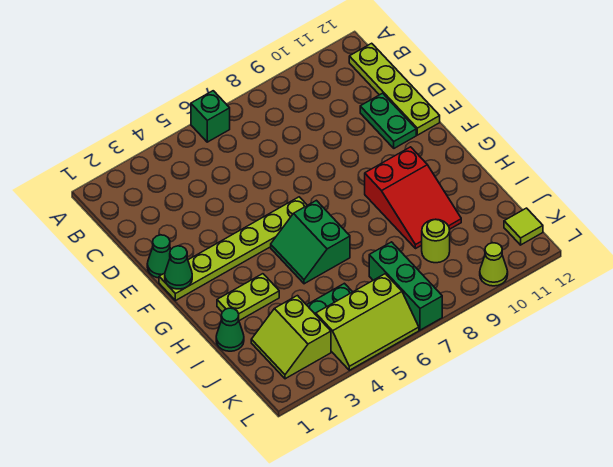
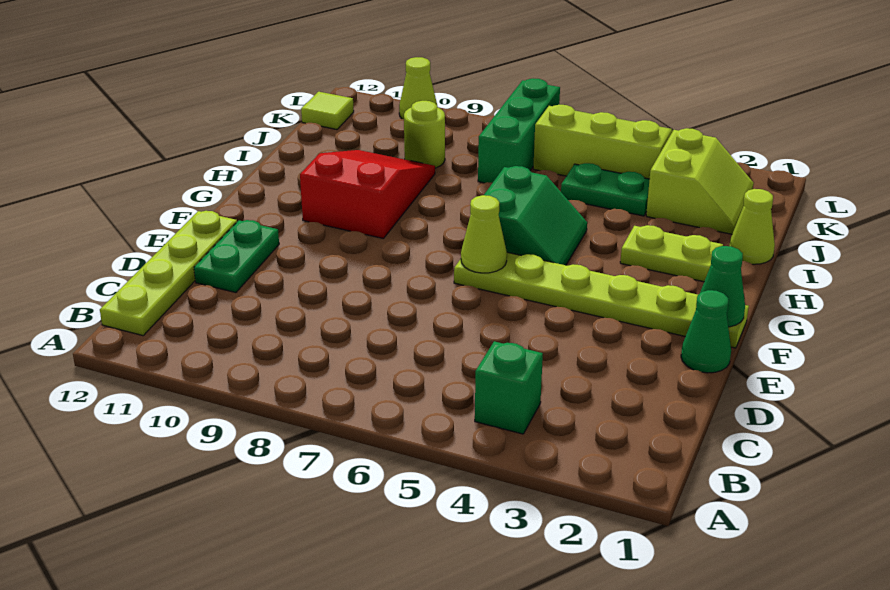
green brick A6 level 1 -> green brick B4 level 1
none -> lime cone F6 level 2
green cone I1 level 1 -> lime cone I1 level 1

